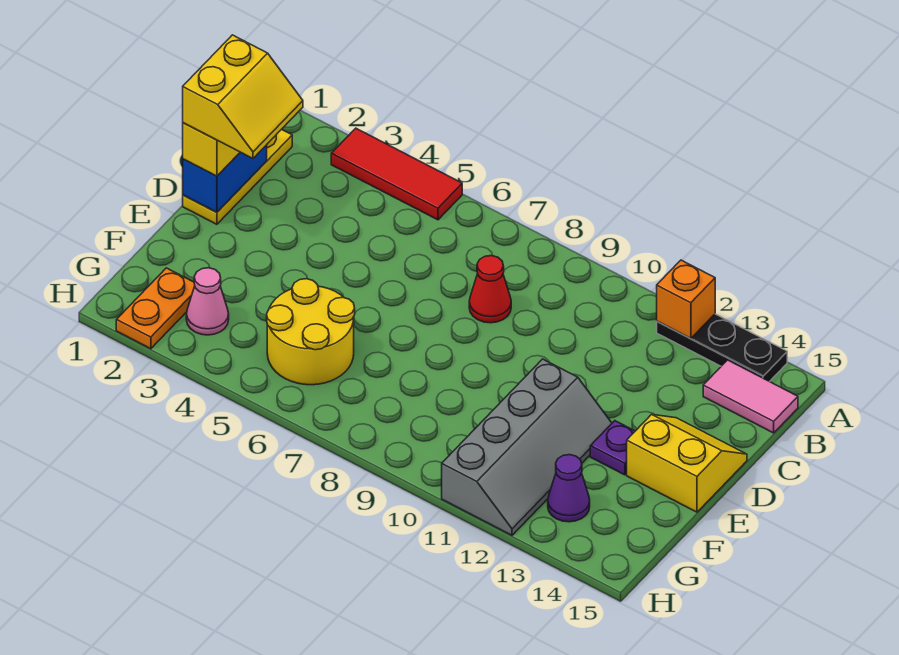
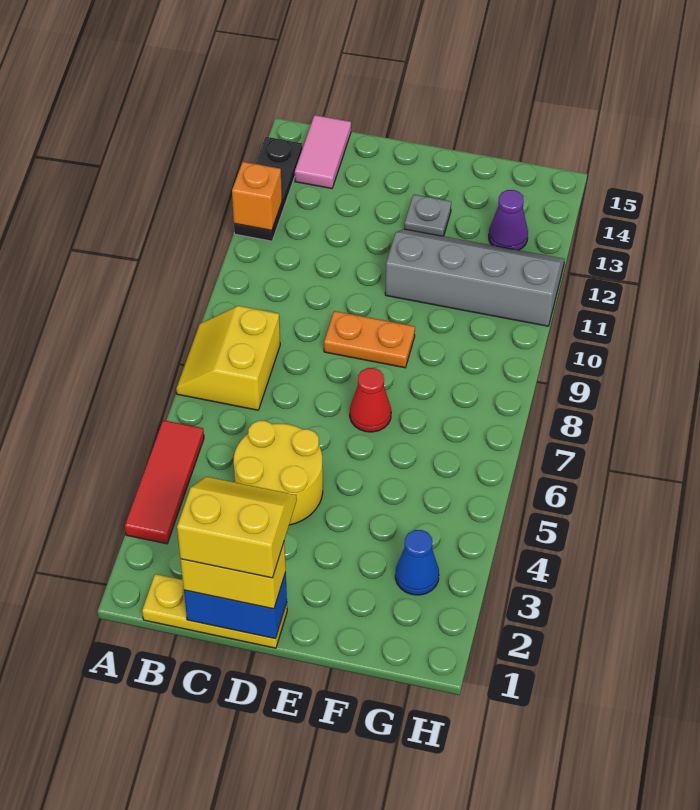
red cone C8 level 1 -> red cone E7 level 1
yellow slope D14:E15 level 1 top E -> yellow slope A7:B8 level 1 top B
purple plate E13 level 1 -> grey plate E13 level 1
yellow round brick F5:G6 level 1 -> yellow round brick C4:D5 level 1
orange plate G2:H2 level 1 -> orange plate D9:E9 level 1
pink cone G3 level 1 -> blue cone G3 level 1

